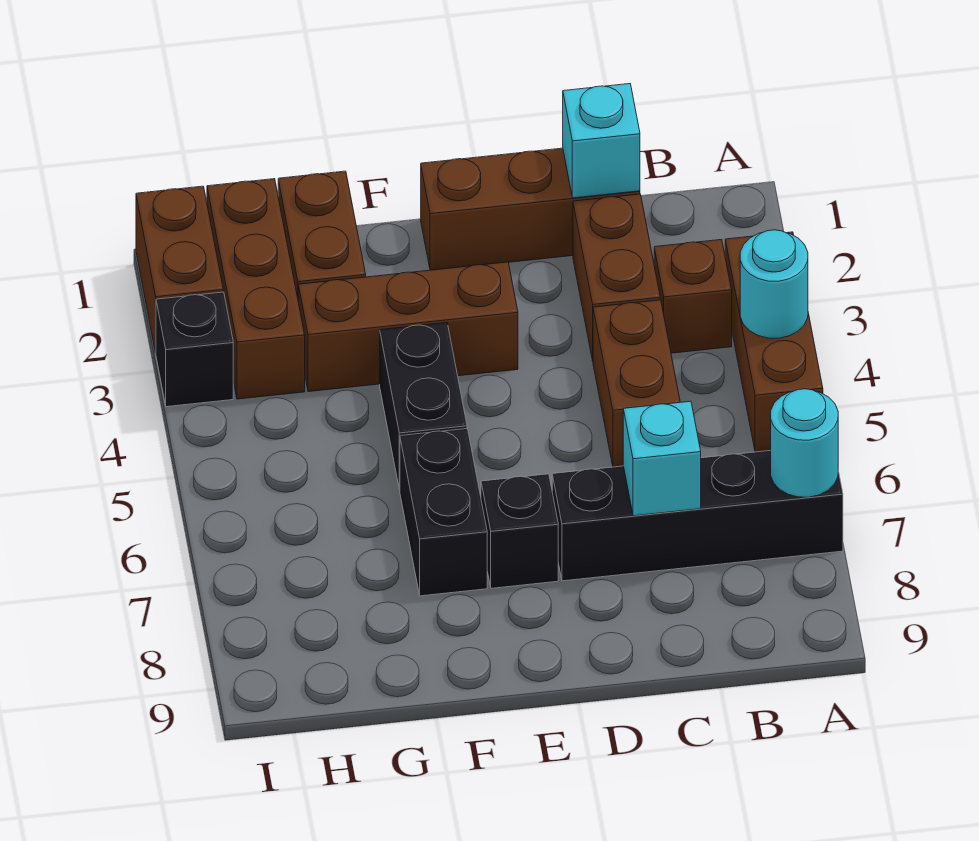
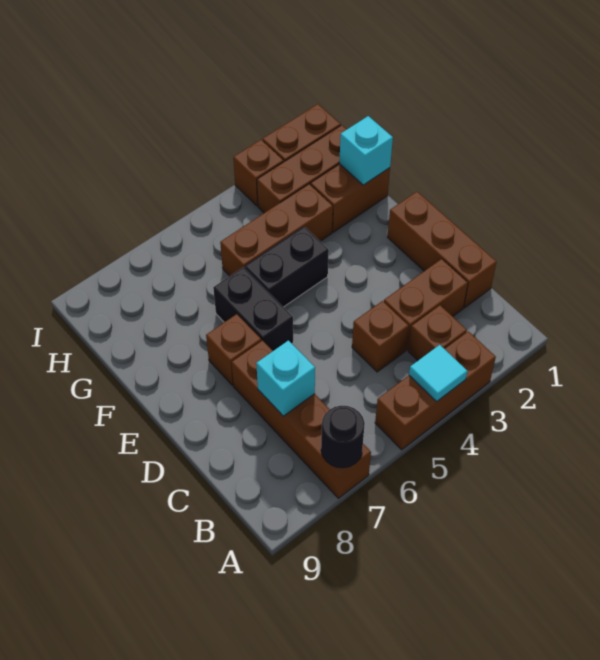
cyan round brick A4 level 2 -> cyan tile A4 level 2
black brick A7:D7 level 1 -> brown brick A7:D7 level 1
cyan round brick A7 level 2 -> black round brick A7 level 2
cyan brick C1 level 2 -> cyan brick G1 level 2
brown brick C4:C5 level 1 -> brown brick C4 level 1
brown brick E3:G3 level 1 -> brown brick G3:G5 level 1
black brick E7 level 1 -> brown brick E7 level 1
black brick F6:F7 level 1 -> black brick E6:F6 level 1
black brick I3 level 1 -> brown brick I3 level 1

